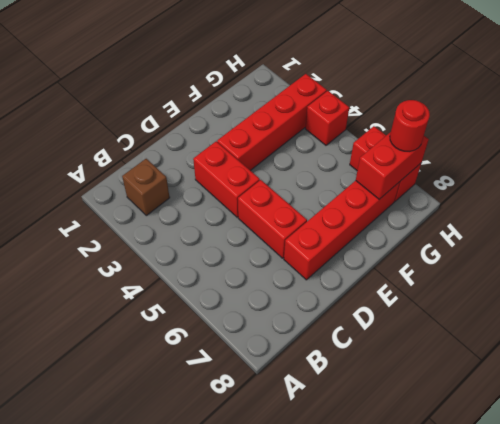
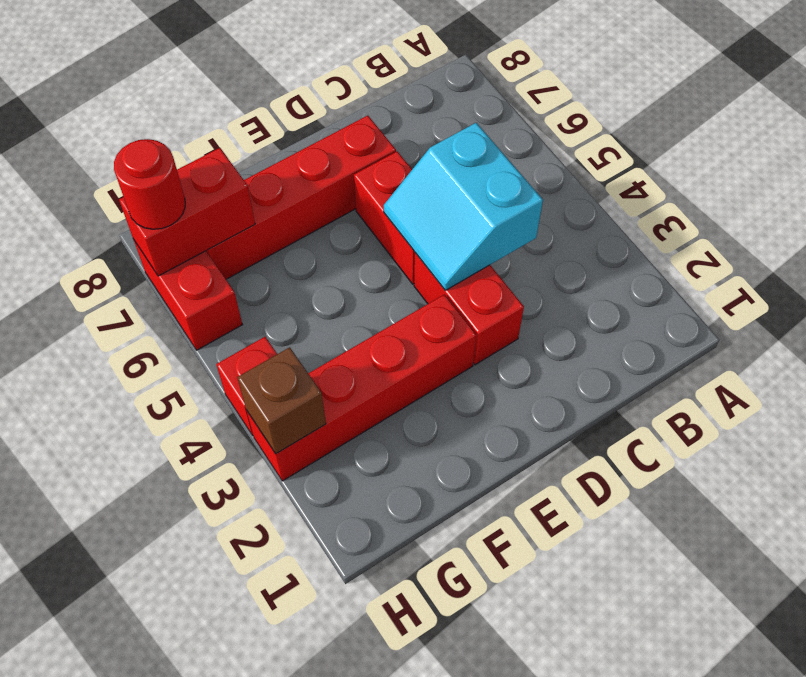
brown brick B2 level 1 -> brown brick H3 level 2
none -> cyan slope C4:D5 level 2 top C

